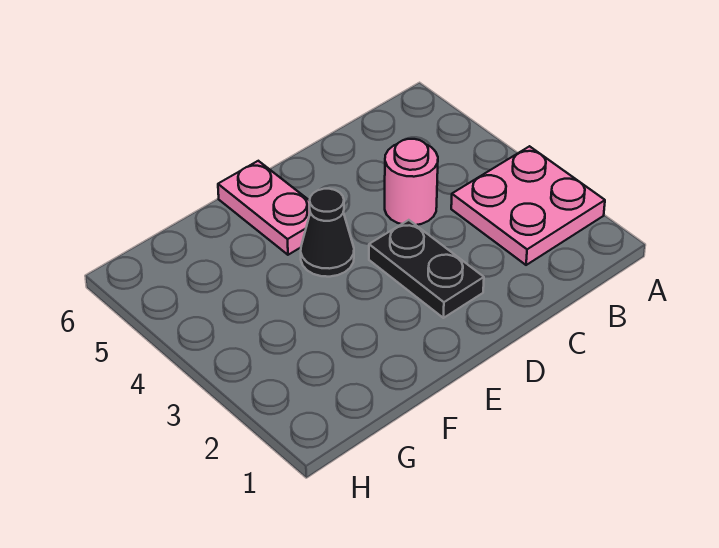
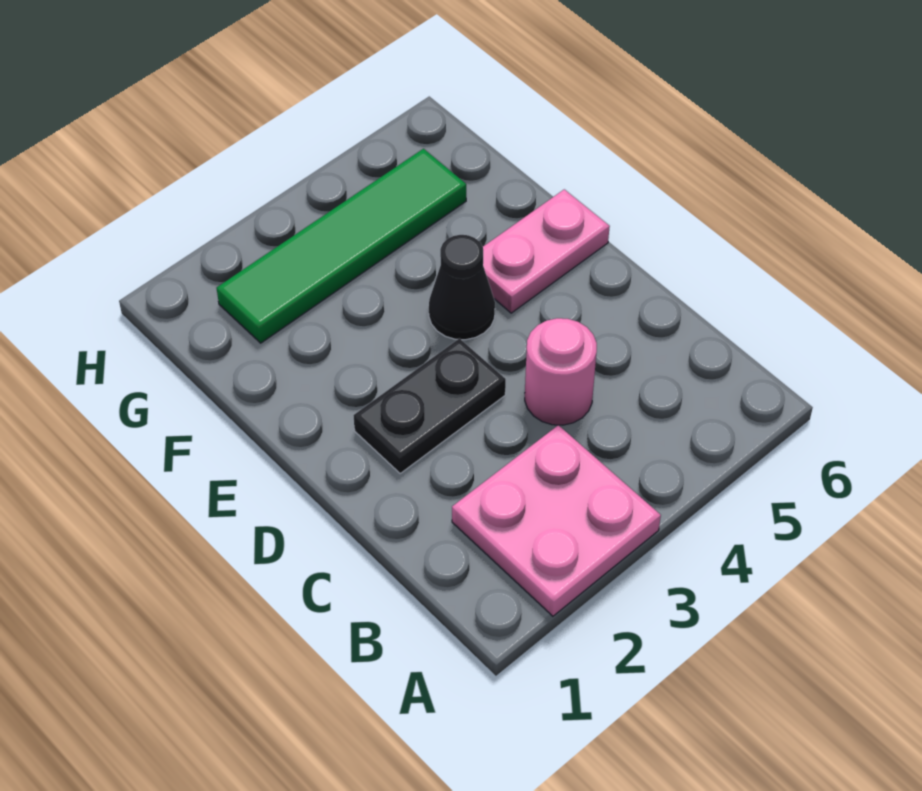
none -> green tile G2:G5 level 1

